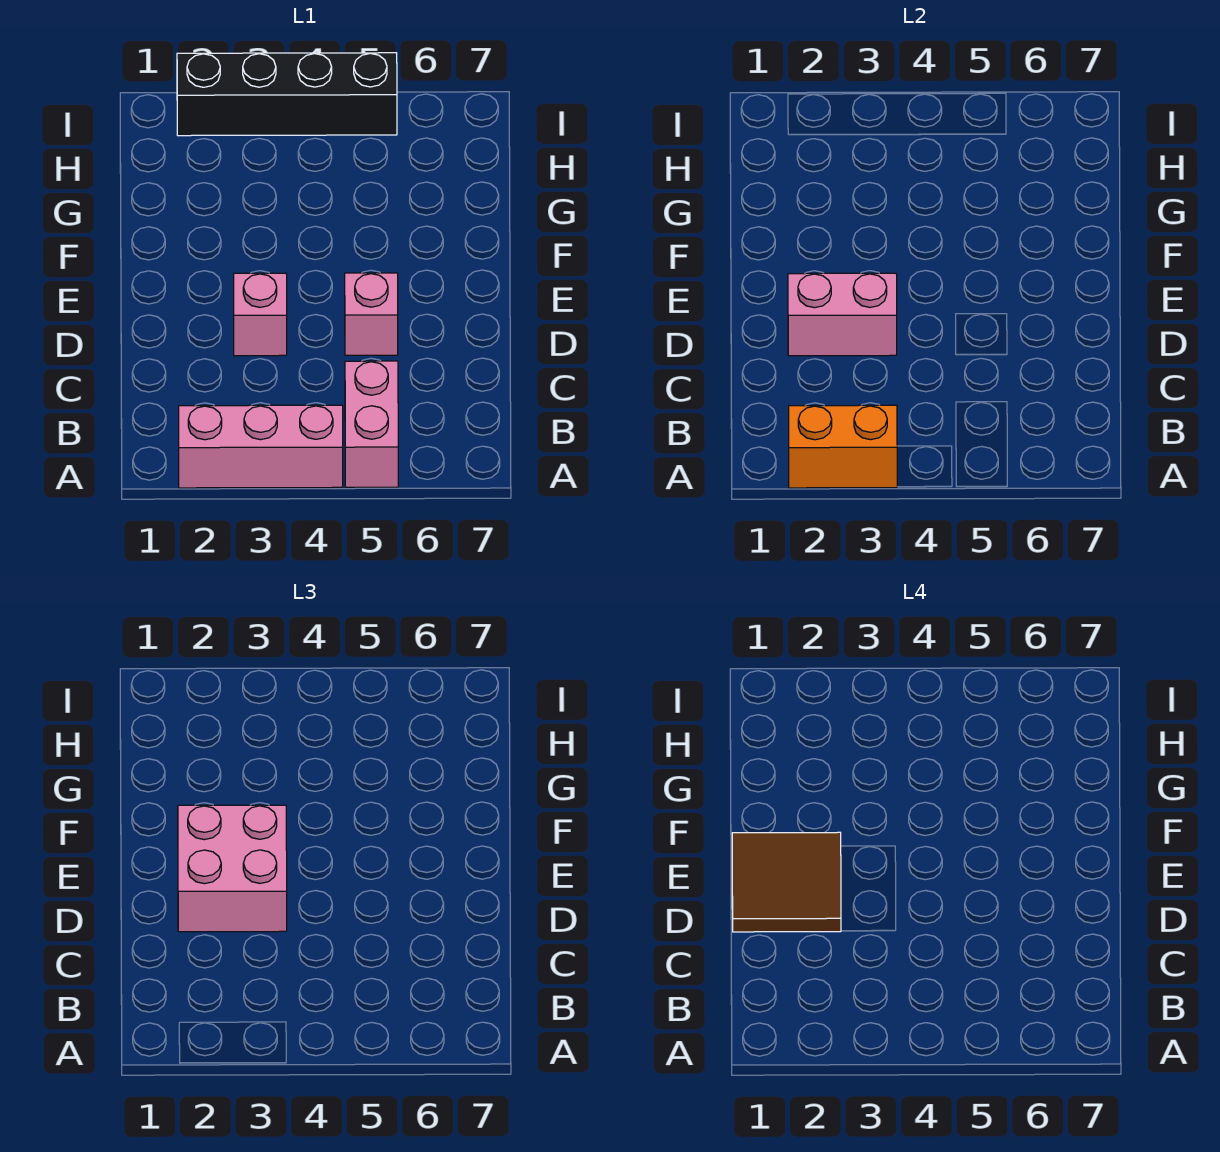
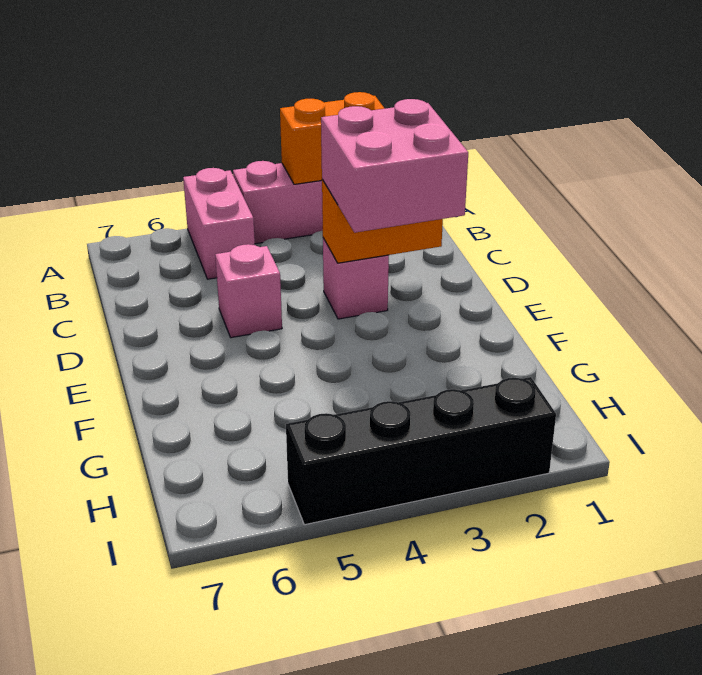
brown tile D1:E2 level 4 -> none
pink brick D2:D3 level 2 -> orange brick D2:D3 level 2

